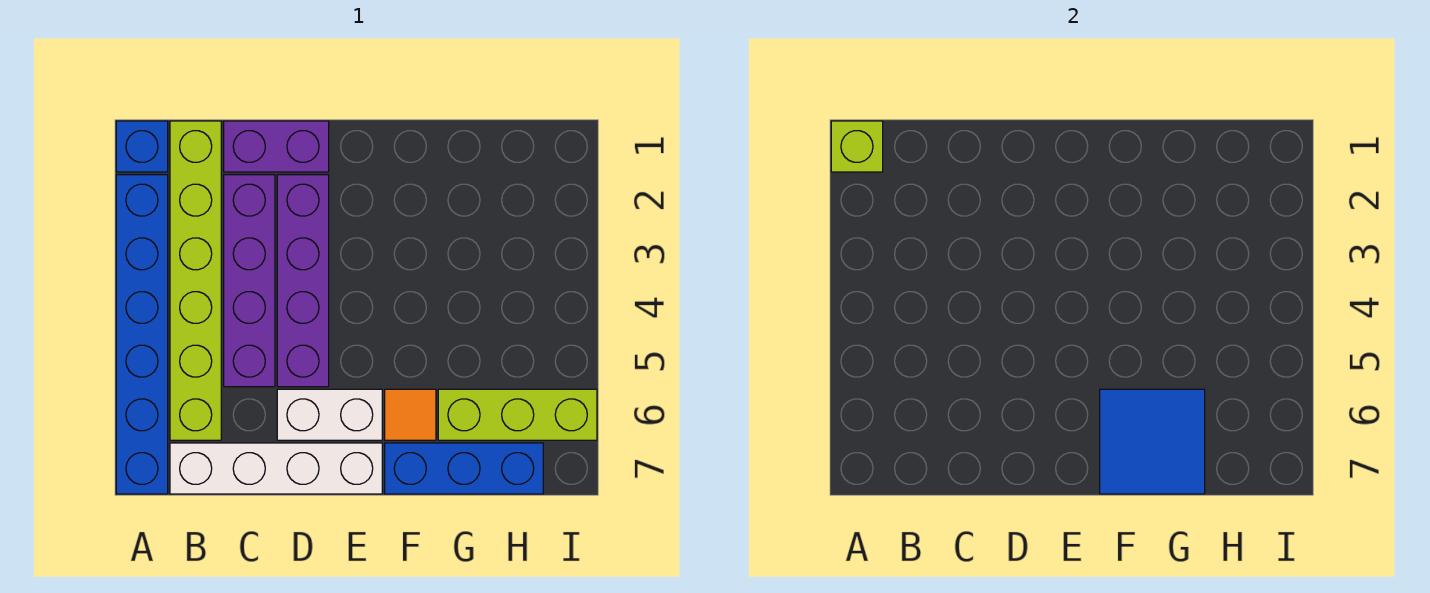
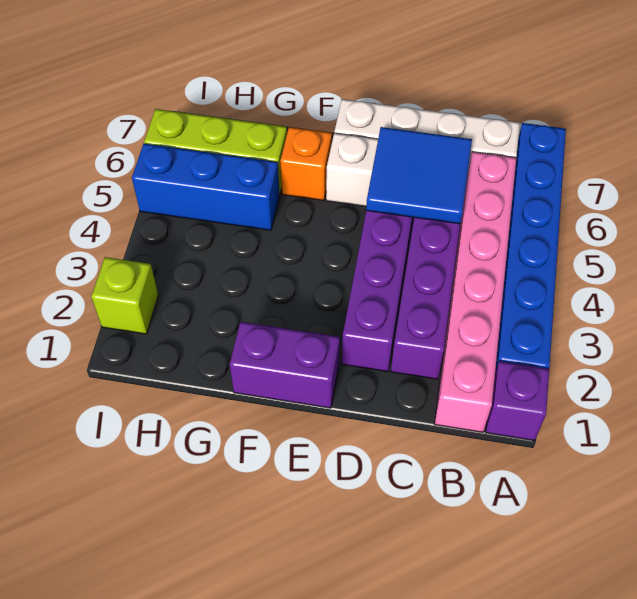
blue brick A1 level 1 -> purple brick A1 level 1
lime brick A1 level 2 -> lime brick I2 level 1
lime brick B1:B6 level 1 -> pink brick B1:B6 level 1
purple brick C1:D1 level 1 -> purple brick E1:F1 level 1
orange tile F6 level 1 -> orange brick F6 level 1
blue tile F6:G7 level 2 -> blue tile C5:D6 level 2
blue brick F7:H7 level 1 -> blue brick G5:I5 level 1

